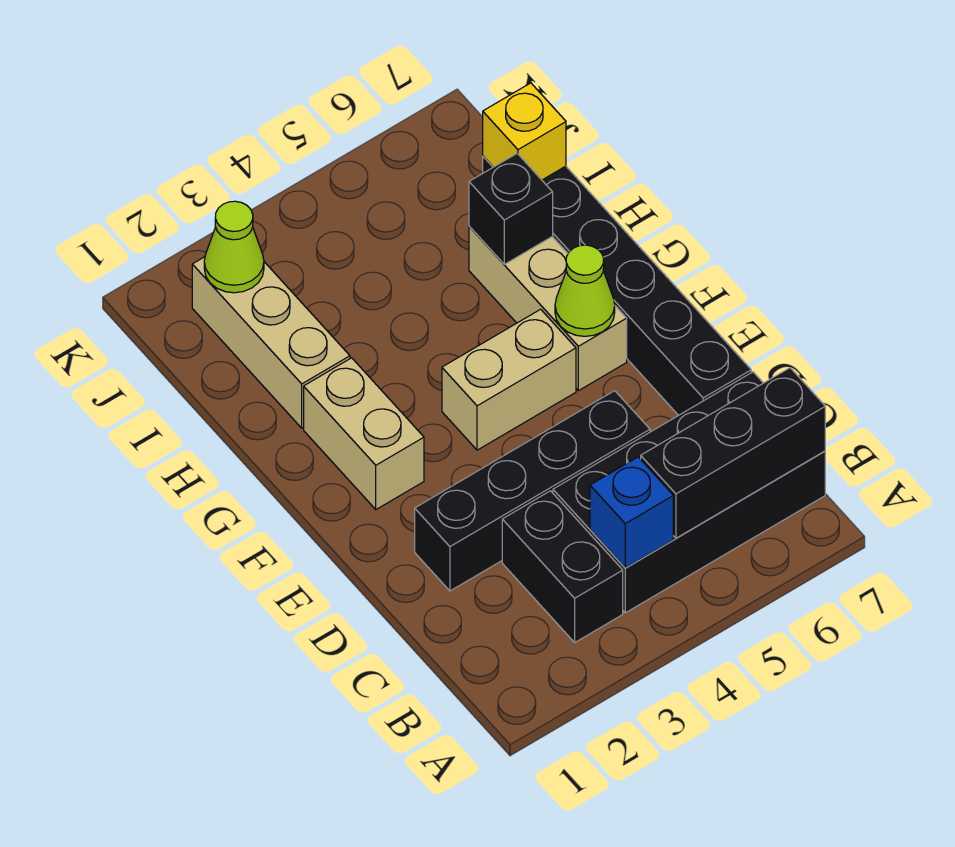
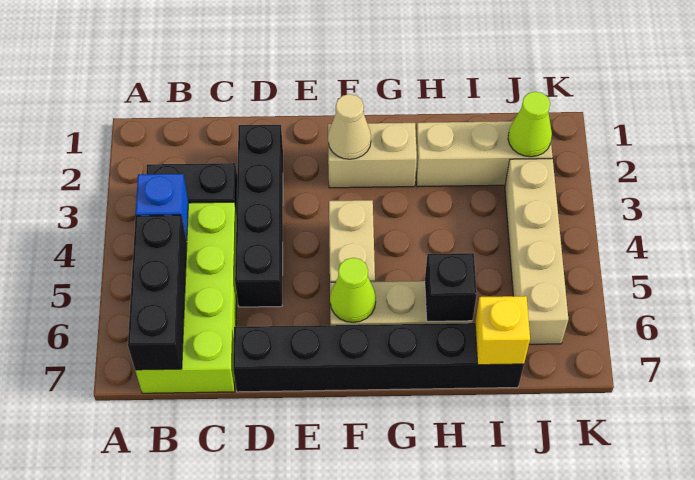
black brick B4:C7 level 1 -> lime brick B4:C7 level 1
none -> tan cone F2 level 2
none -> tan brick J3:J6 level 1

